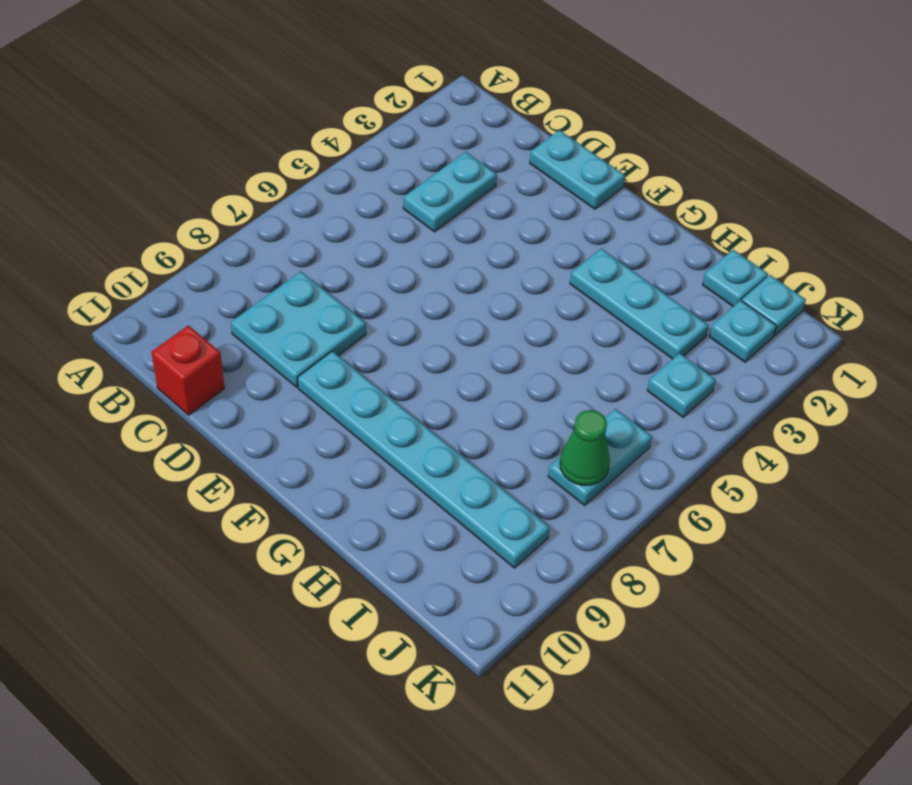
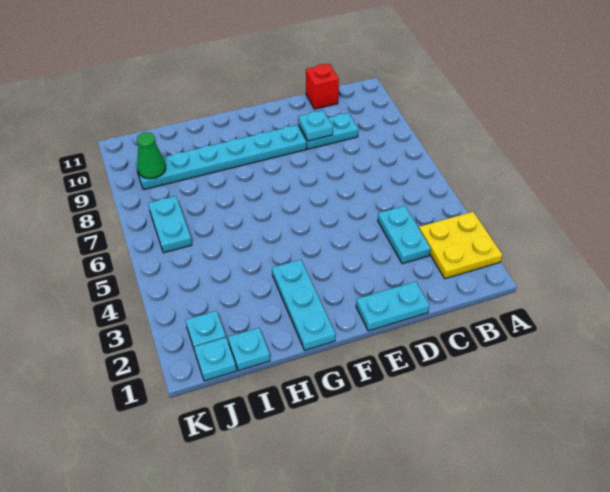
none -> yellow plate A2:B3 level 1
cyan plate C8:D9 level 1 -> cyan plate C9:D9 level 1
cyan plate G3:I3 level 1 -> cyan plate G1:G3 level 1
cyan plate J4 level 1 -> cyan plate D9 level 2
green cone J7 level 2 -> green cone J9 level 2

